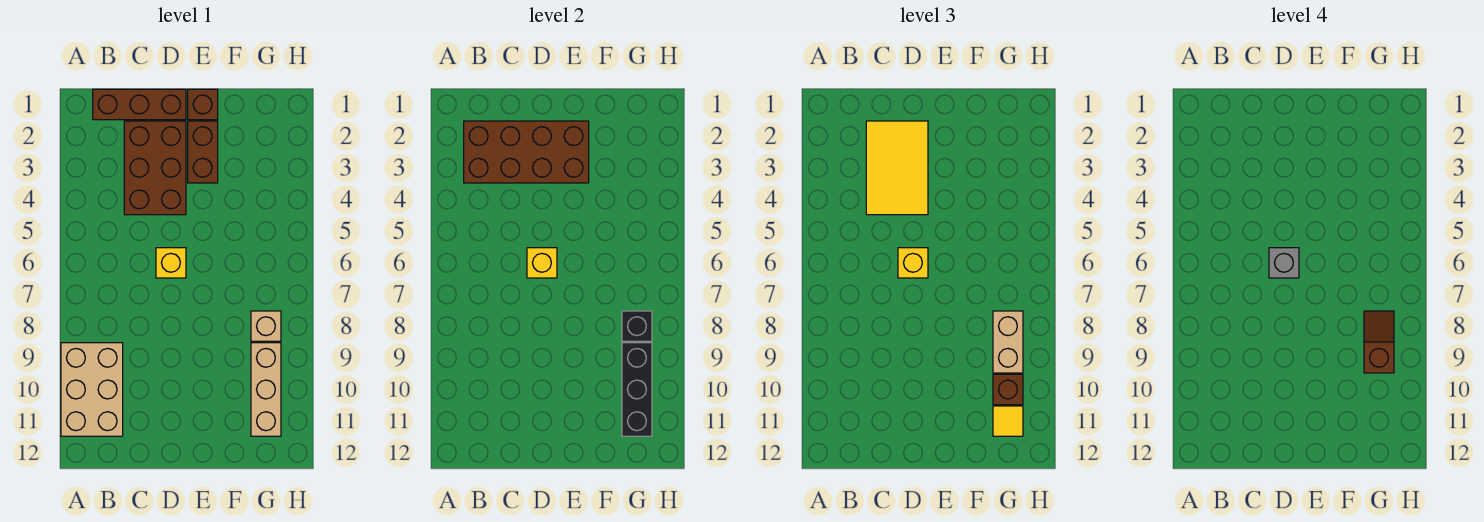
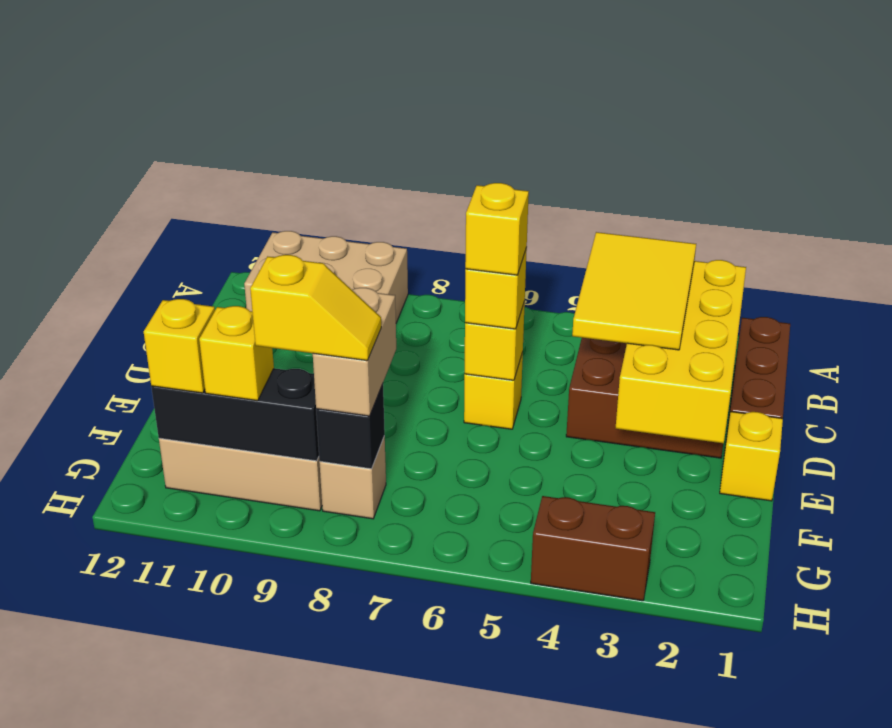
brown brick B2:E3 level 2 -> yellow brick B2:E3 level 2
yellow tile C2:D4 level 3 -> yellow tile B3:D4 level 3
grey brick D6 level 4 -> yellow brick D6 level 4
brown brick E1 level 1 -> yellow brick E1 level 1
brown brick E2:E3 level 1 -> brown brick H3:H4 level 1
tan brick G8:G9 level 3 -> tan brick F8:G8 level 3
brown slope G8:G9 level 4 top 9 -> yellow slope G8:G9 level 4 top 9
brown brick G10 level 3 -> yellow brick G10 level 3
yellow tile G11 level 3 -> yellow brick G11 level 3

